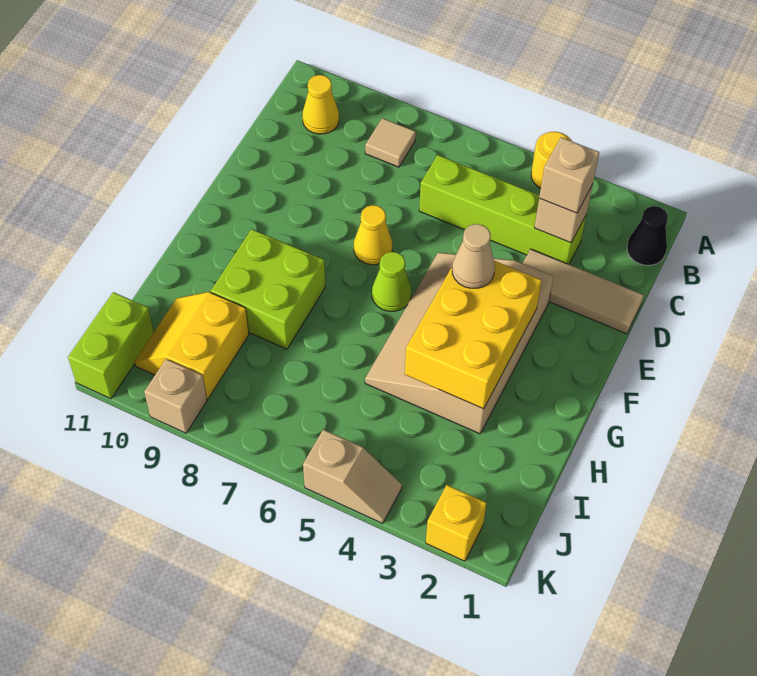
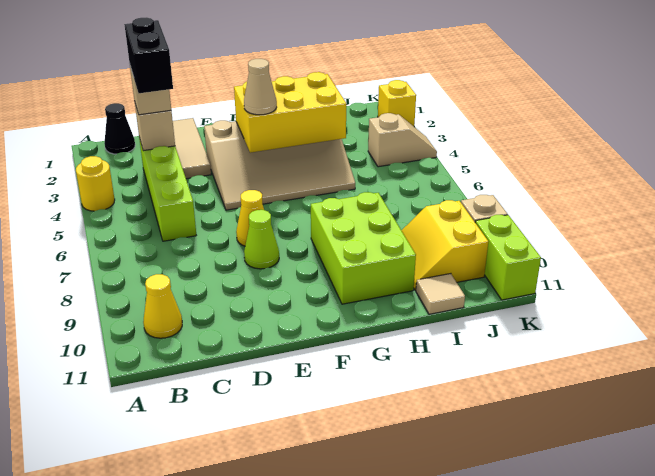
tan tile B8 level 1 -> tan tile I11 level 1
none -> black brick C3:C4 level 4
lime cone F6 level 1 -> lime cone E8 level 1
lime brick G8:H9 level 1 -> lime brick G8:H10 level 1
yellow slope I9:J10 level 1 top 9 -> yellow slope I9:J10 level 1 top J
lime brick J11:K11 level 1 -> lime brick K10:K11 level 1
tan slope K4:K5 level 1 top 5 -> tan slope J4:K4 level 1 top J

